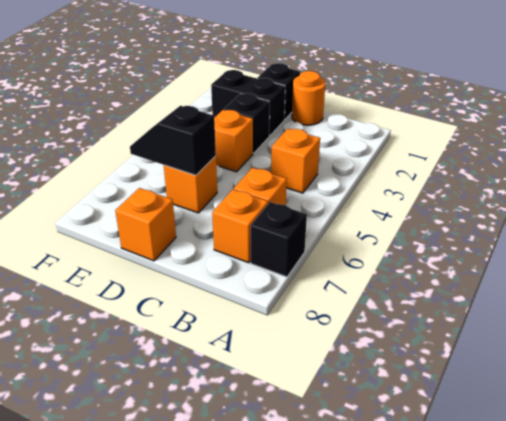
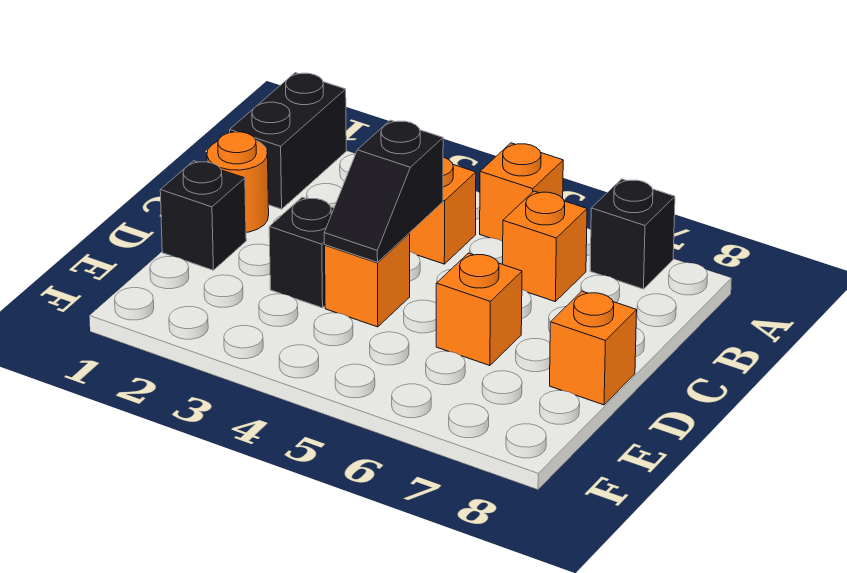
orange brick B7 level 1 -> orange brick A5 level 1
black brick D2:E2 level 1 -> black brick A1:B1 level 1
black slope D6:E6 level 2 top D -> black slope C4:D4 level 2 top C

